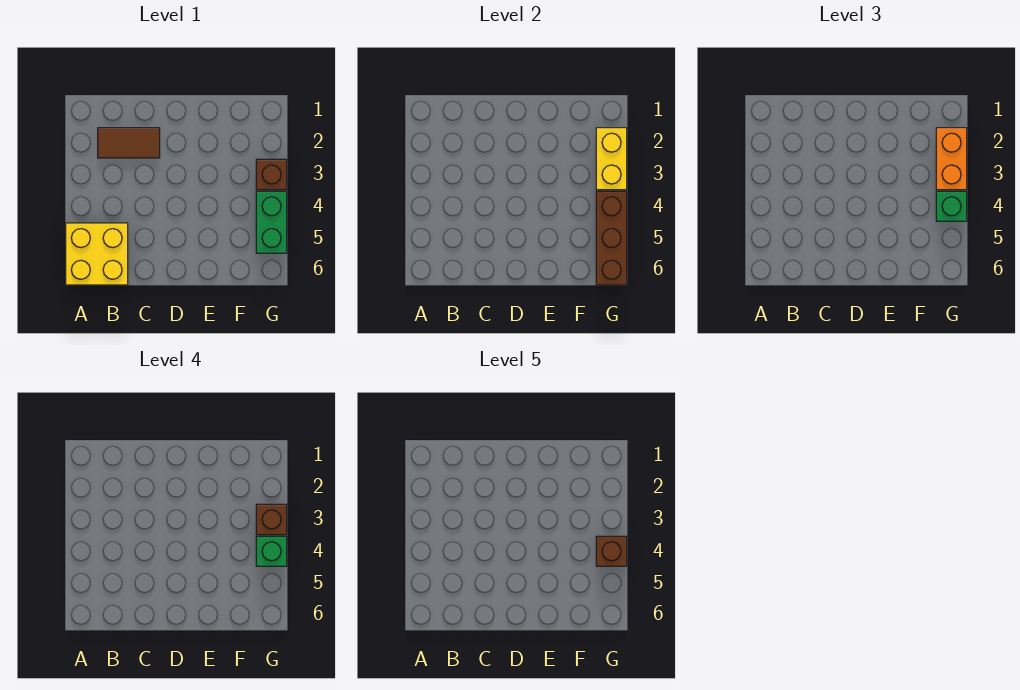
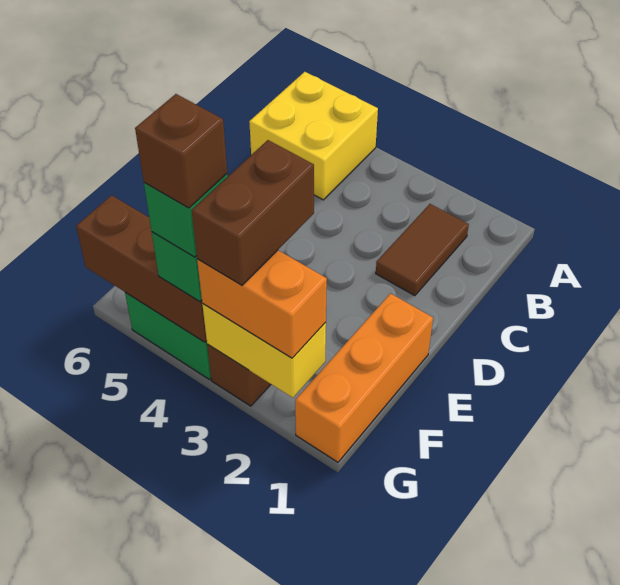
none -> orange brick E1:G1 level 1
brown brick G3 level 4 -> brown brick F3:G3 level 4

